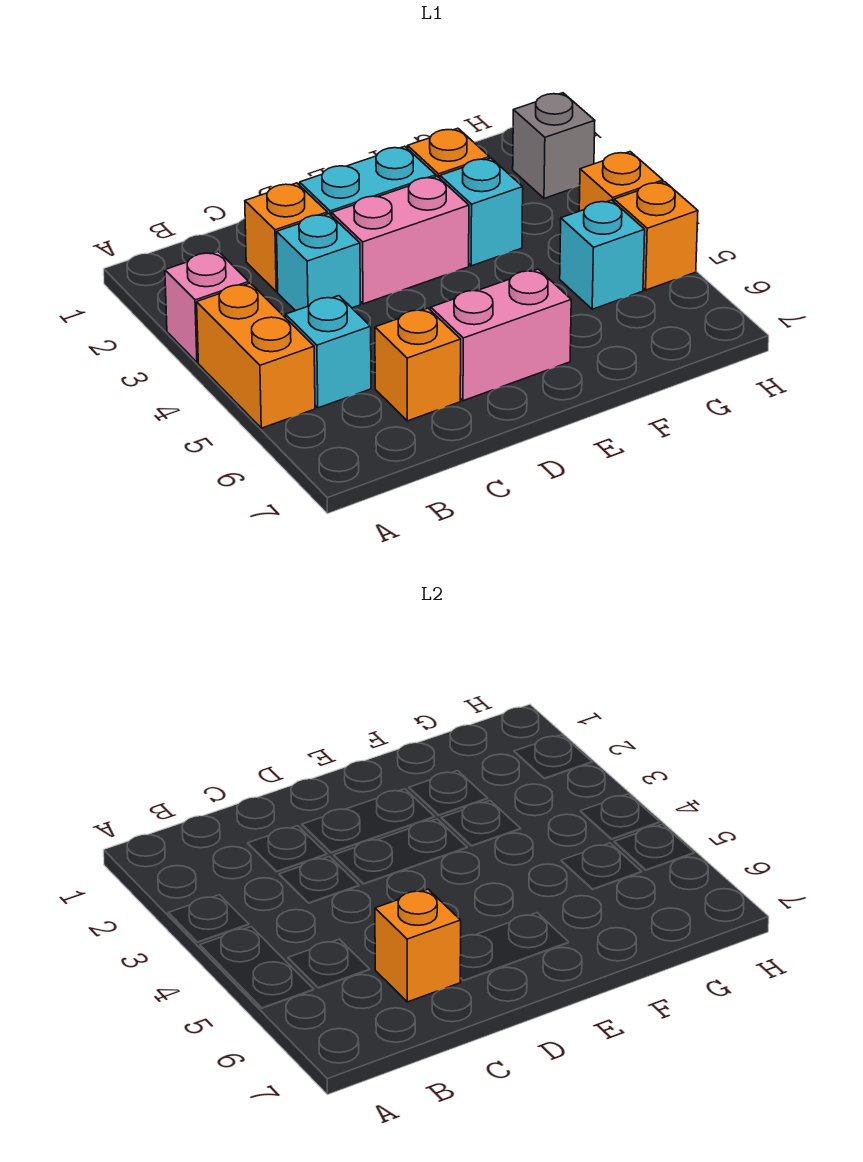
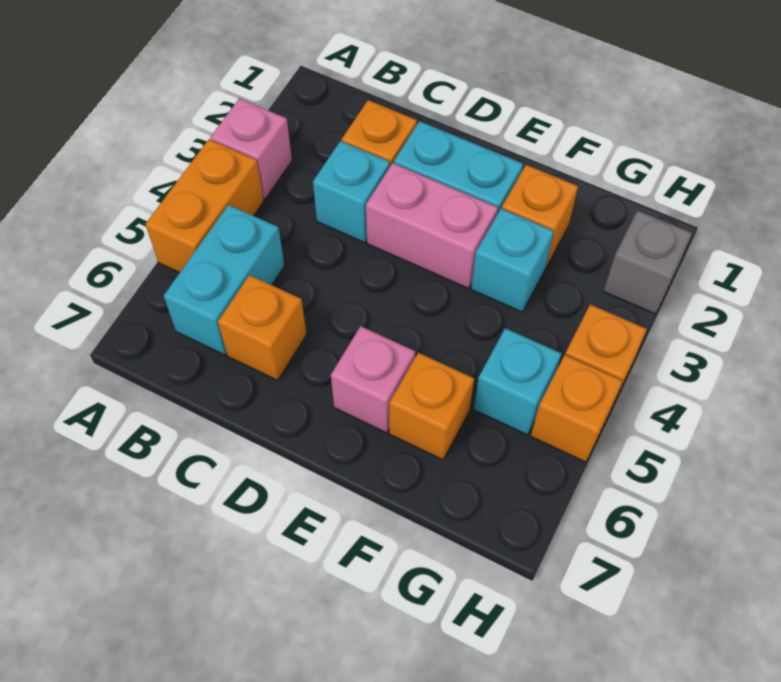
cyan brick B5 level 1 -> cyan brick B5:B6 level 1
orange brick C6 level 2 -> orange brick F6 level 1
pink brick D6:E6 level 1 -> pink brick E6 level 1

